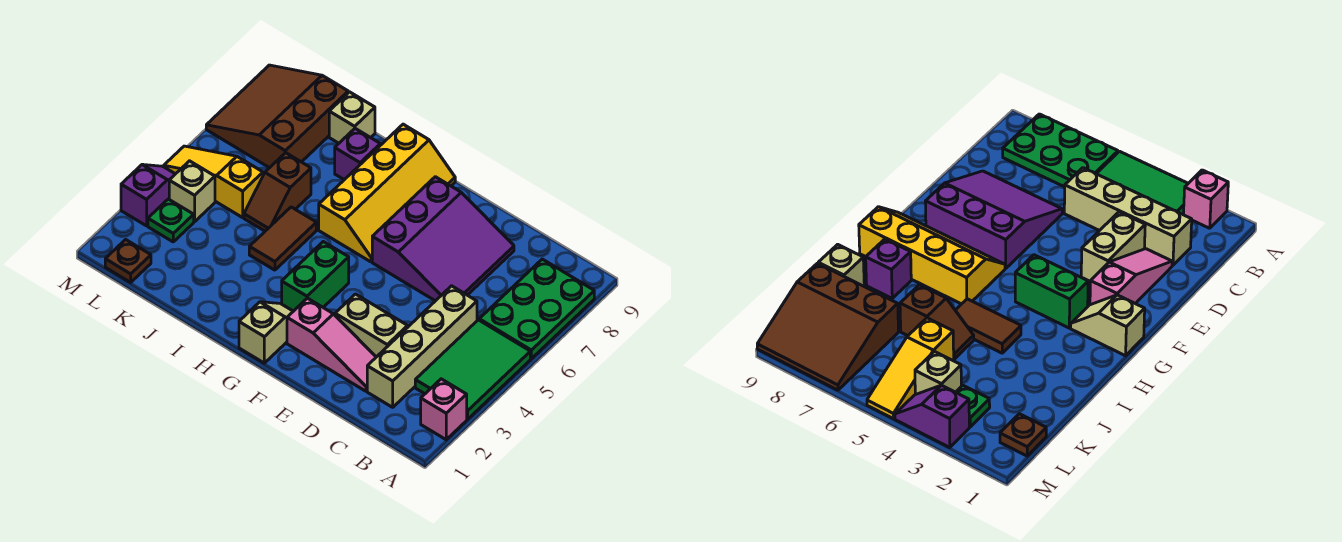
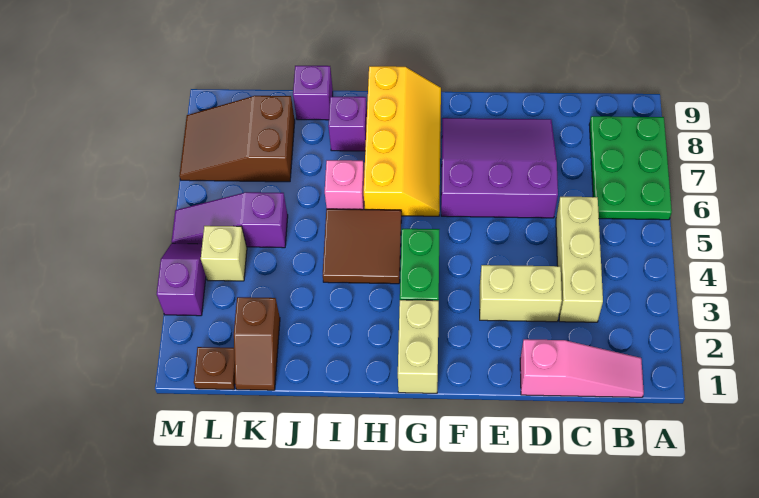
pink brick A2 level 1 -> pink brick I6 level 1
green tile A3:B5 level 1 -> none
tan brick C2:C5 level 1 -> tan brick C3:C5 level 1
pink slope D2:F2 level 1 top F -> pink slope B1:D1 level 1 top D
purple slope D6:F8 level 1 top F -> purple slope D6:F8 level 1 top 6
tan slope G1:G2 level 1 top 1 -> tan brick G1:G2 level 1
brown tile I4:I5 level 1 -> brown tile H4:I5 level 1
brown slope J5:J6 level 1 top 6 -> brown slope K1:K2 level 1 top 2
tan brick J9 level 1 -> purple brick J9 level 1
yellow slope K5:M5 level 1 top K -> purple slope K5:M5 level 1 top K
brown slope K7:M9 level 1 top K -> brown slope K7:M8 level 1 top K
green plate L3 level 1 -> none

